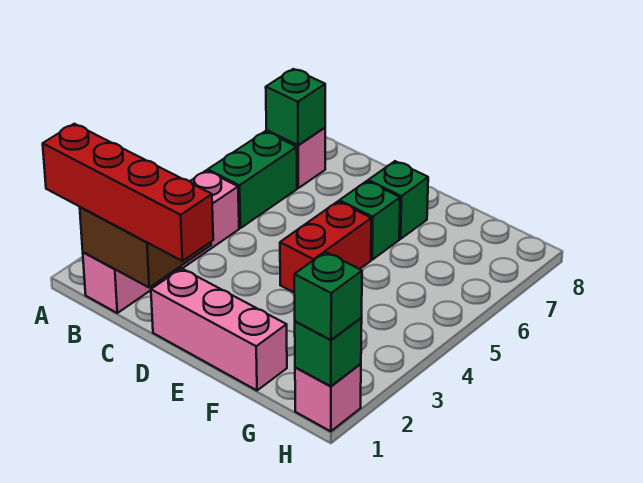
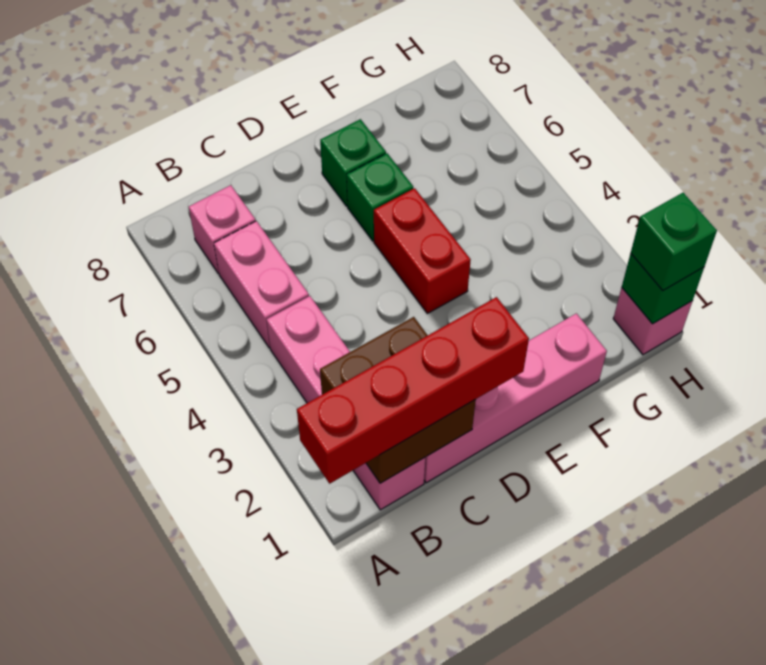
green brick B5:B6 level 1 -> pink brick B5:B6 level 1
green brick B7 level 2 -> none
pink brick D1:F1 level 1 -> pink brick C1:F1 level 1

